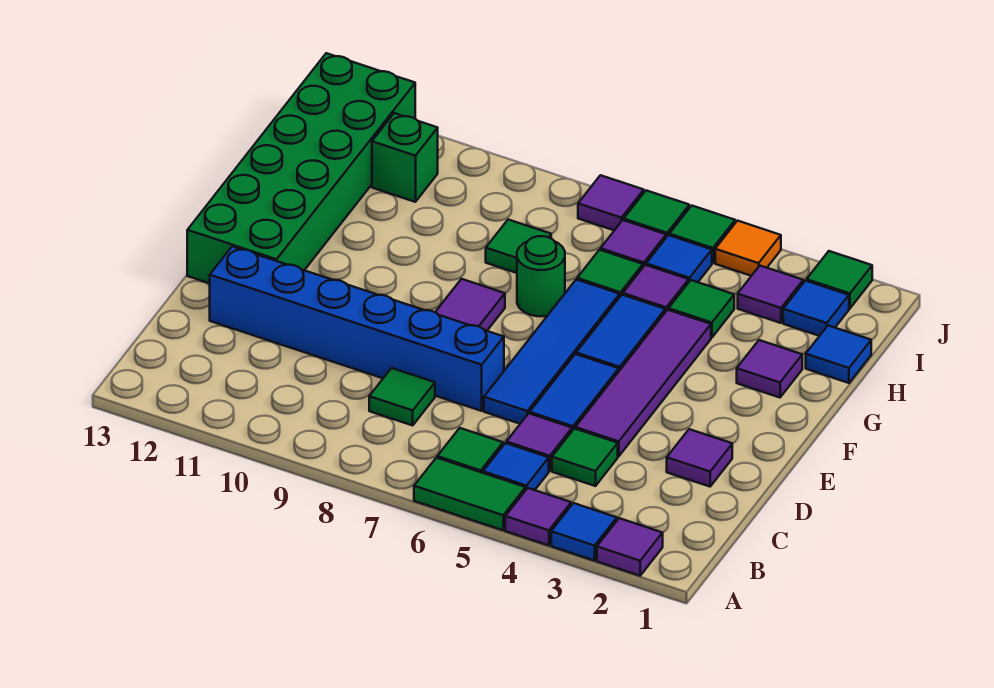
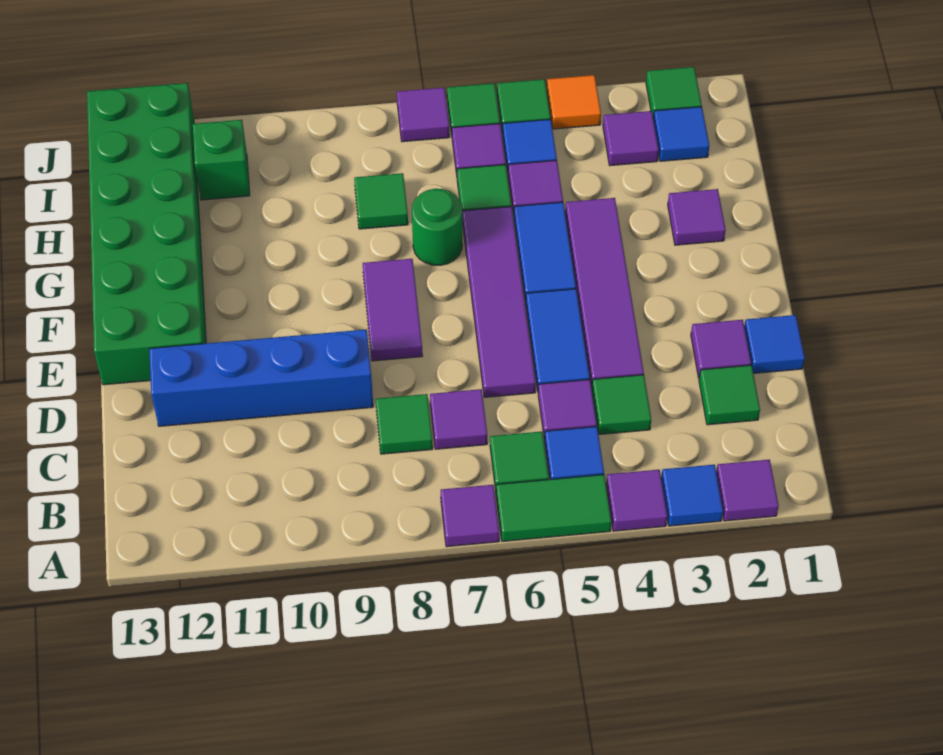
none -> purple tile A7 level 1
none -> purple tile C7 level 1
blue tile D6:G6 level 1 -> purple tile D6:G6 level 1
blue brick D7:D12 level 1 -> blue brick D9:D12 level 1
blue tile H1 level 1 -> blue tile D1 level 1
green tile H4 level 1 -> green tile C2 level 1

